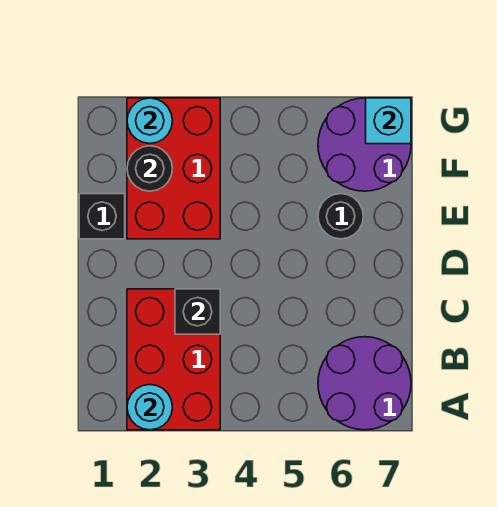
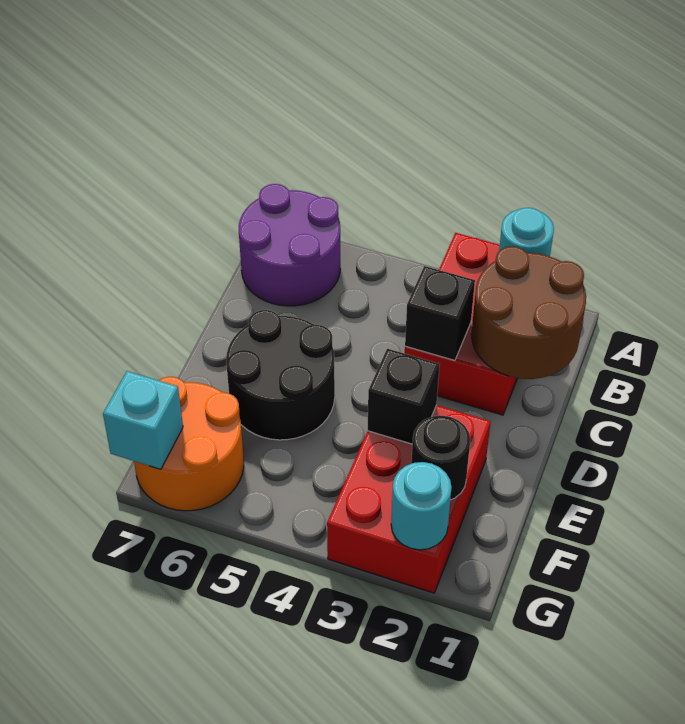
none -> brown round brick B1:C2 level 2
black brick E1 level 1 -> black brick E3 level 2
black round brick E6 level 1 -> black round brick D5:E6 level 1
purple round brick F6:G7 level 1 -> orange round brick F6:G7 level 1

